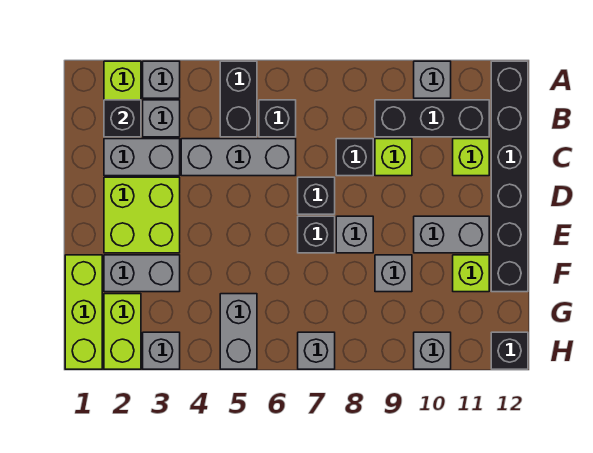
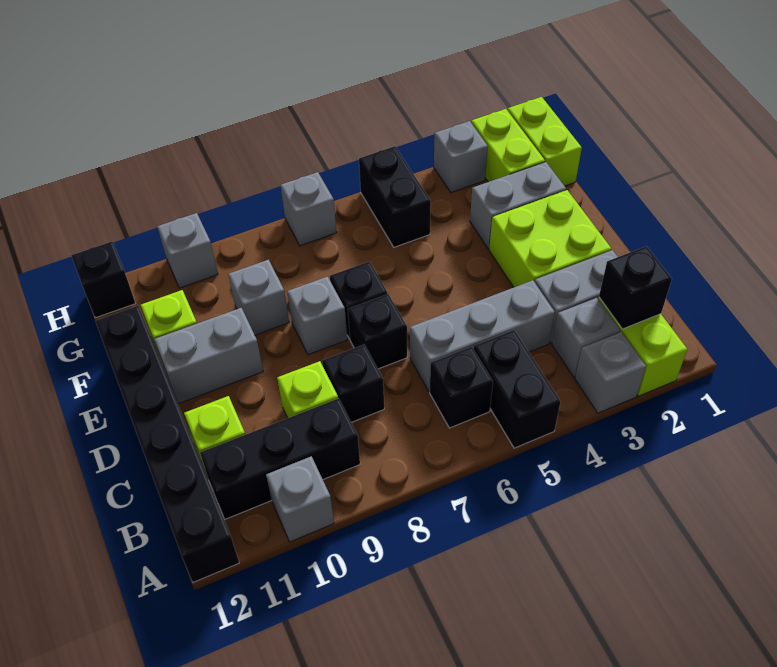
lime brick F1:H1 level 1 -> lime brick G1:H1 level 1
grey brick G5:H5 level 1 -> black brick G5:H5 level 1

